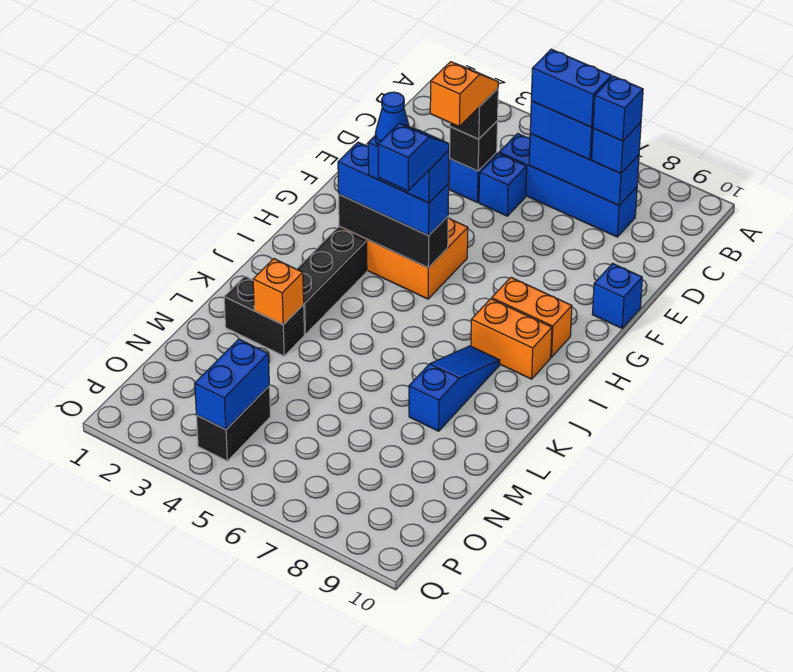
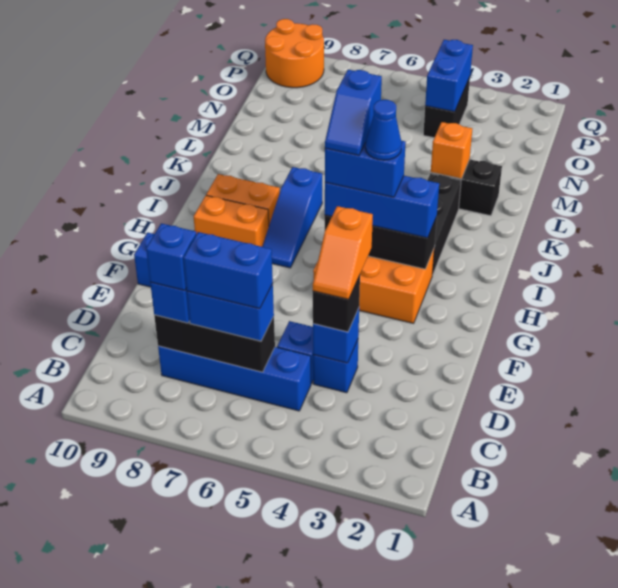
blue brick C6:C8 level 2 -> black brick C6:C8 level 2
black brick D4 level 2 -> blue brick D4 level 2
blue slope J8:L8 level 1 top L -> blue slope H7:J7 level 1 top J
none -> orange round brick P9:Q10 level 1

